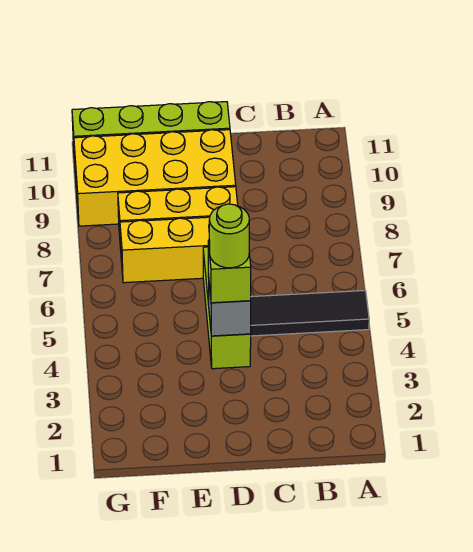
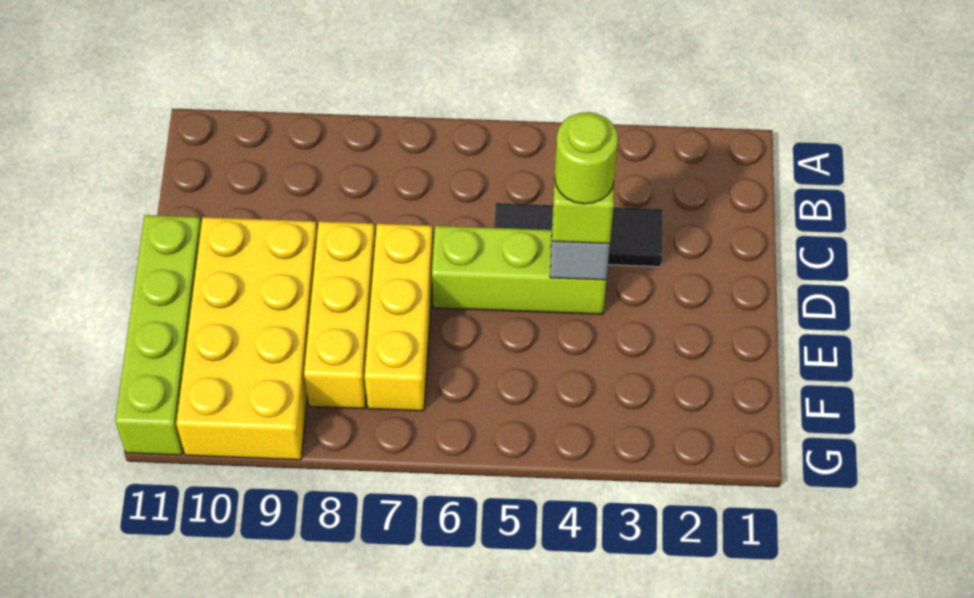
black tile A5:C5 level 1 -> black tile C3:C5 level 1

